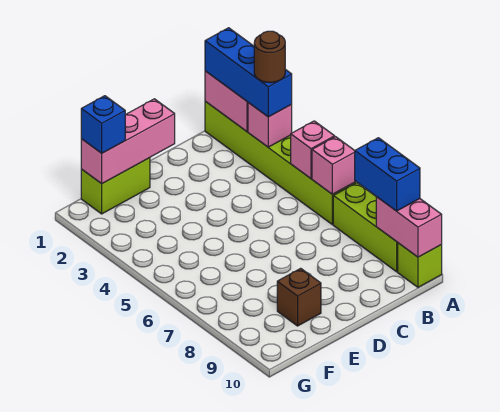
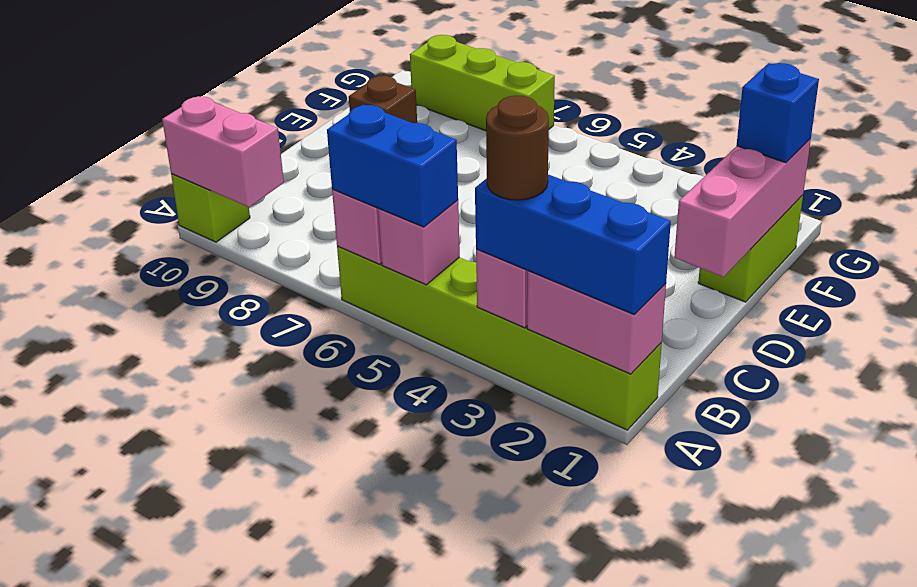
lime brick A7:A9 level 1 -> lime brick G7:G9 level 1
blue brick A8:A9 level 3 -> blue brick A5:A6 level 3

